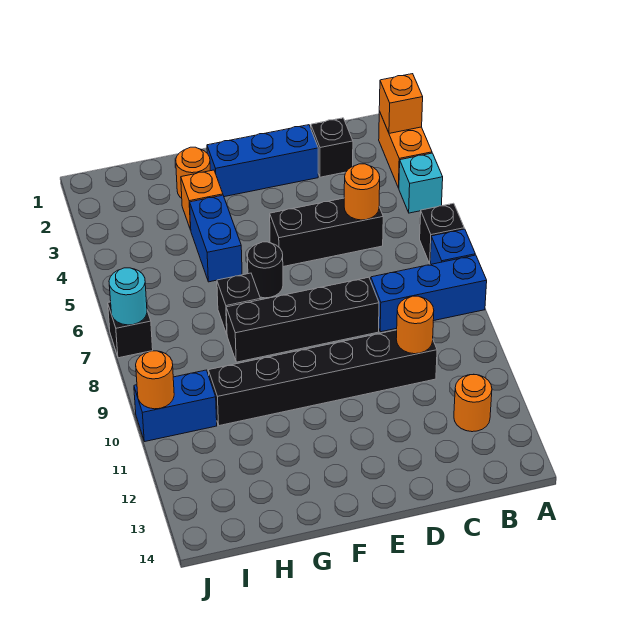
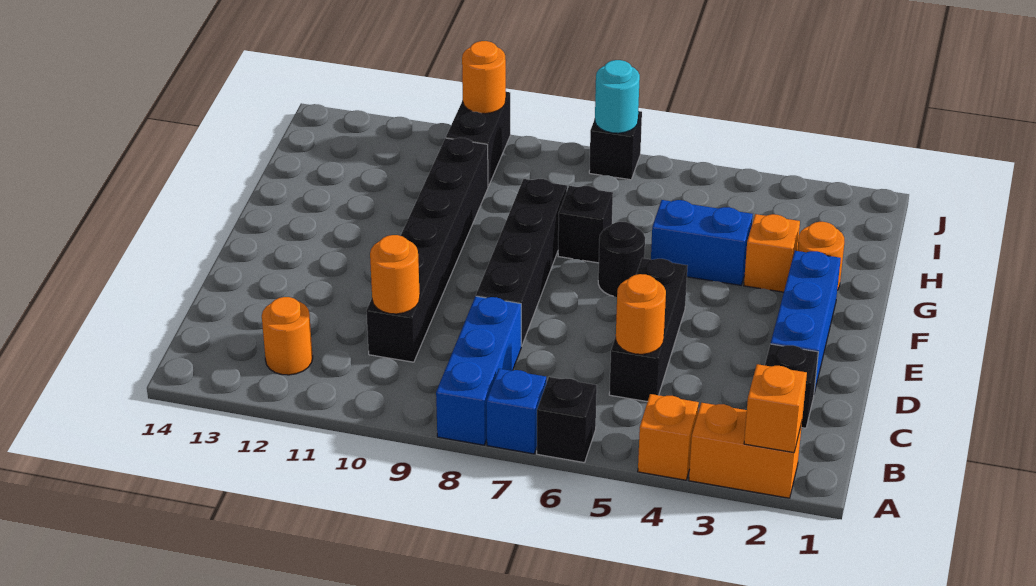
cyan brick A4 level 1 -> orange brick A4 level 1
blue brick I10:J10 level 1 -> black brick I10:J10 level 1

